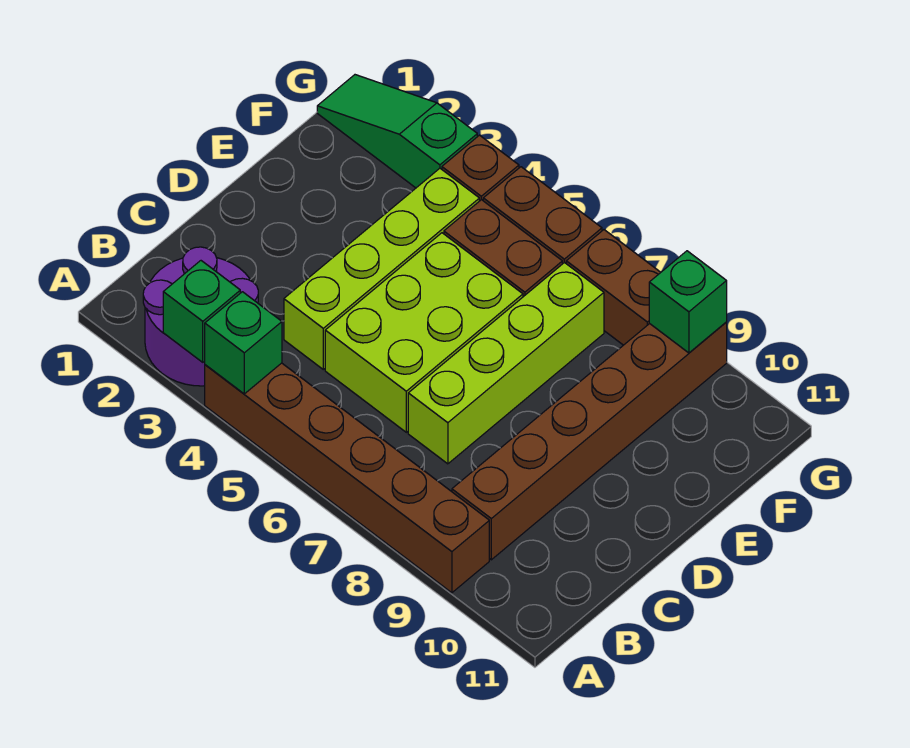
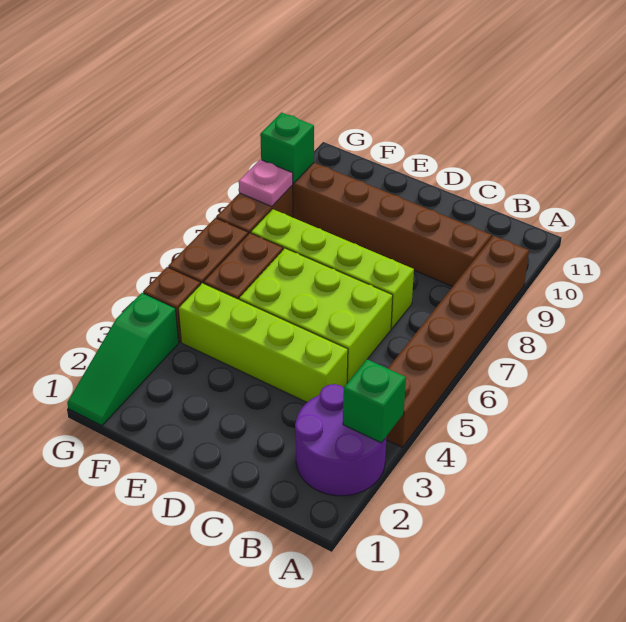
green brick A4 level 2 -> none
none -> pink plate G8 level 2

